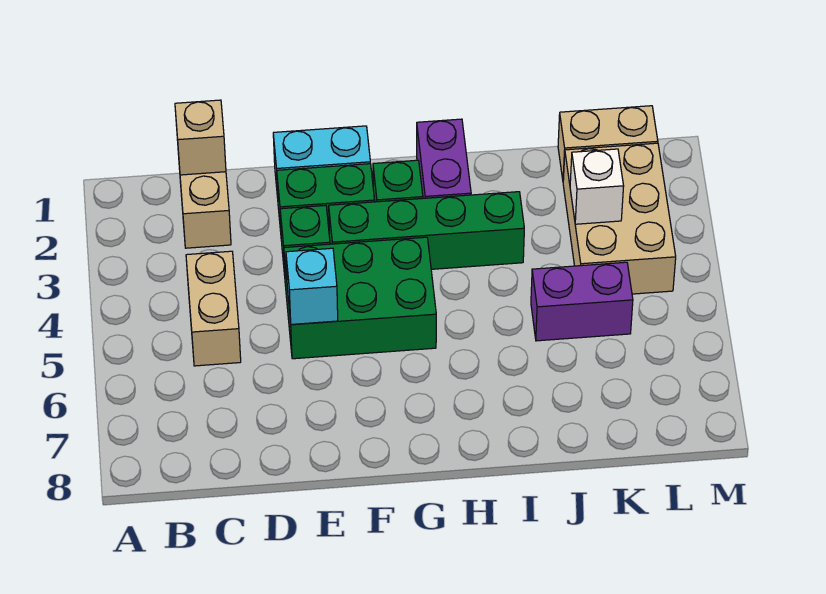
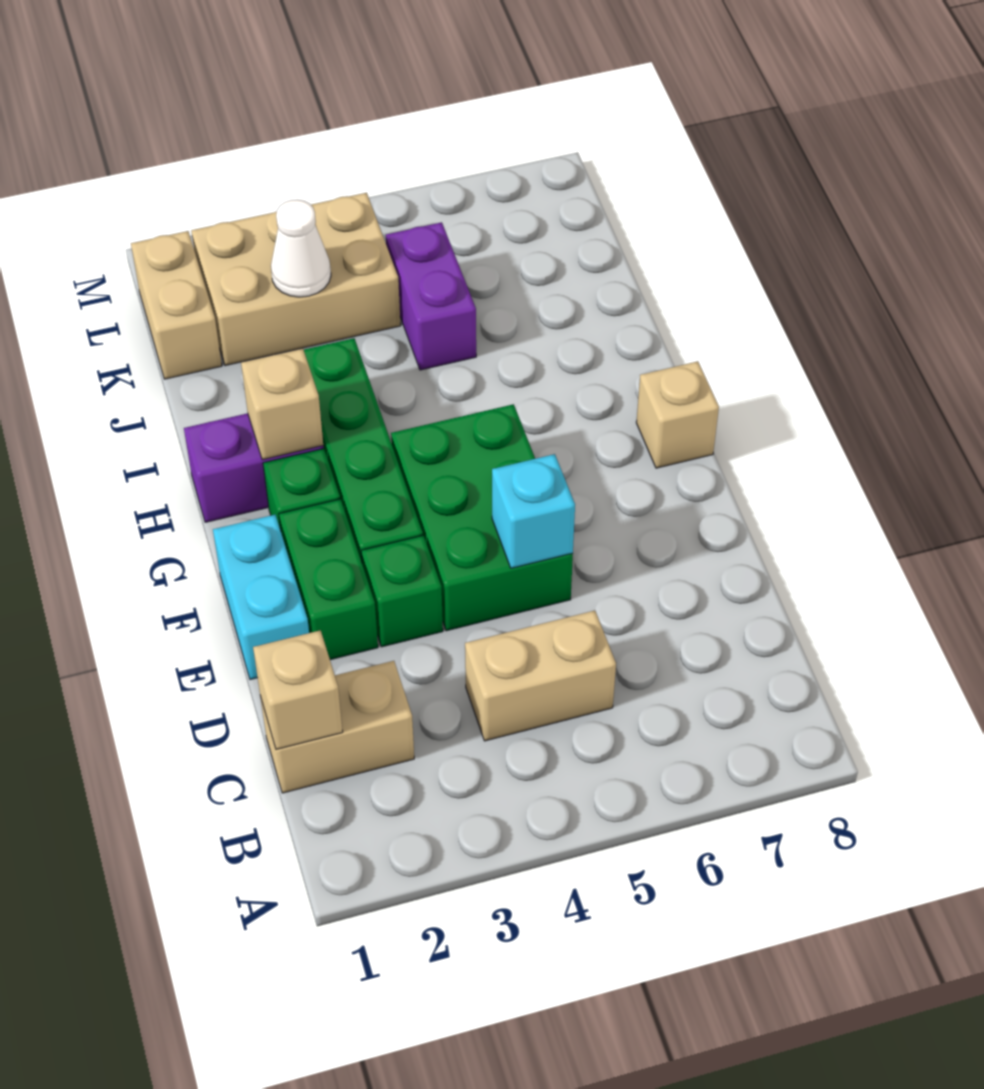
none -> tan brick G8 level 1
none -> tan brick H2 level 2
white brick K3 level 2 -> white cone K3 level 2

